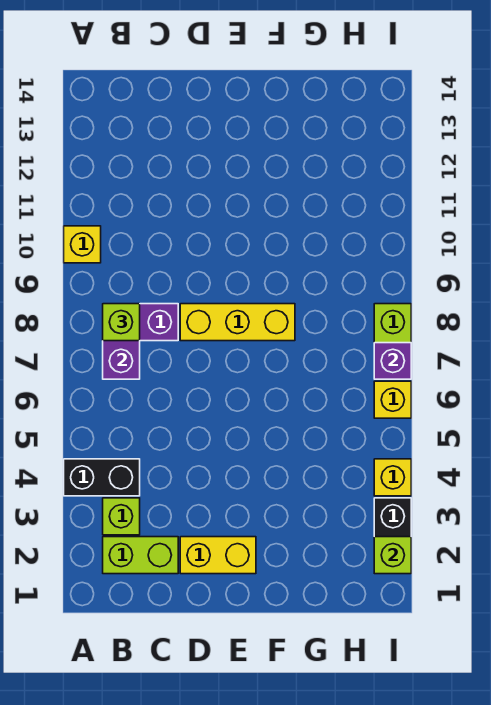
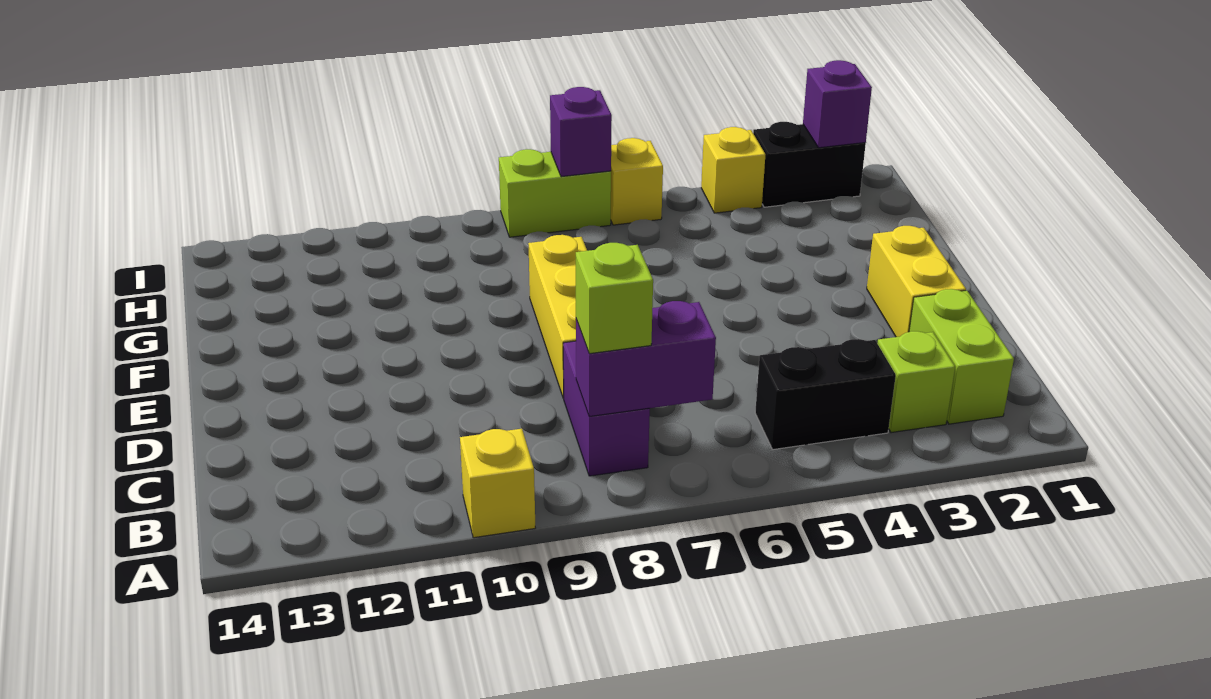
black brick A4:B4 level 1 -> black brick B4:B5 level 1
lime brick I2 level 2 -> purple brick I2 level 2

